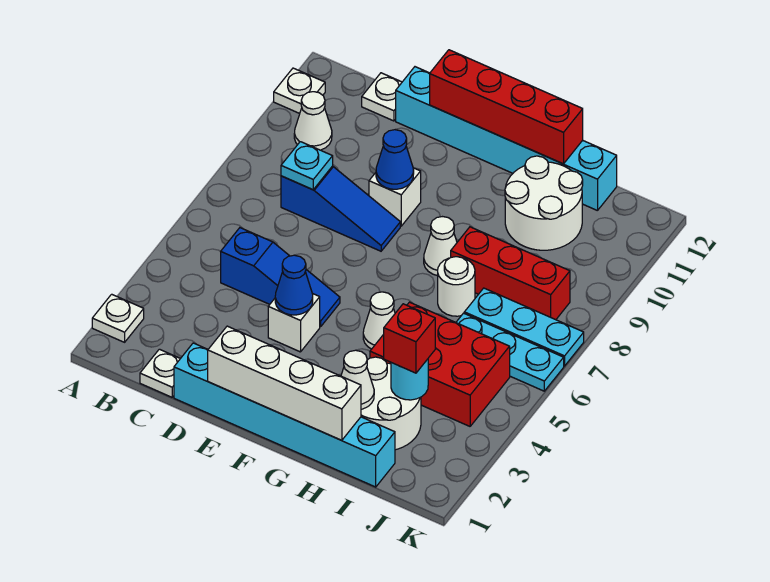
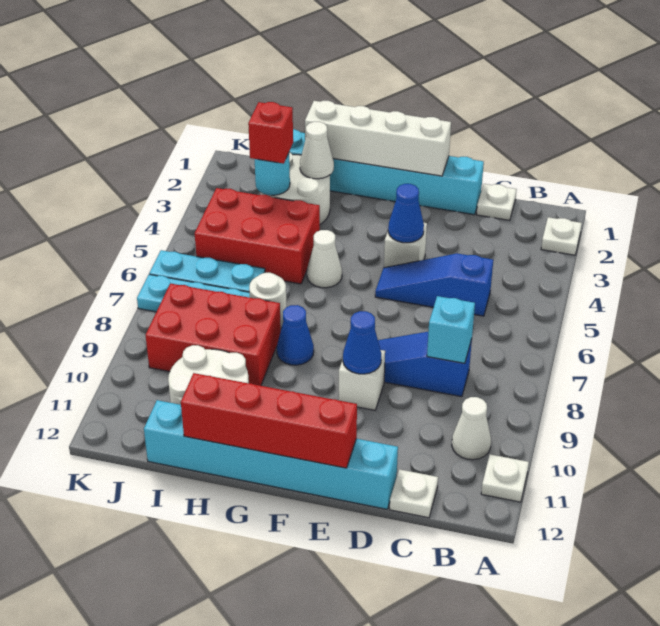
cyan plate C8 level 2 -> cyan brick C8 level 2
white cone G8 level 1 -> blue cone G8 level 1
red brick H8:J8 level 1 -> red brick H8:J9 level 1

